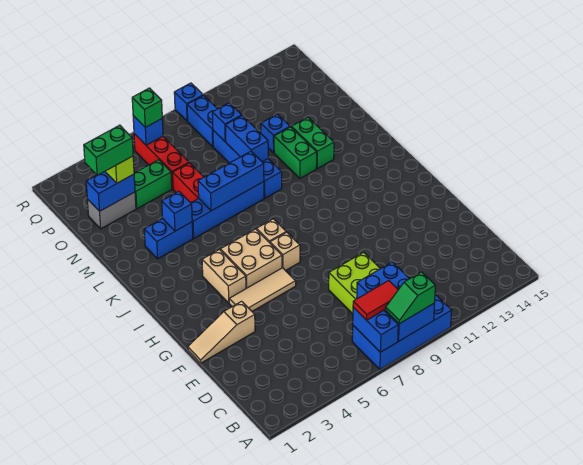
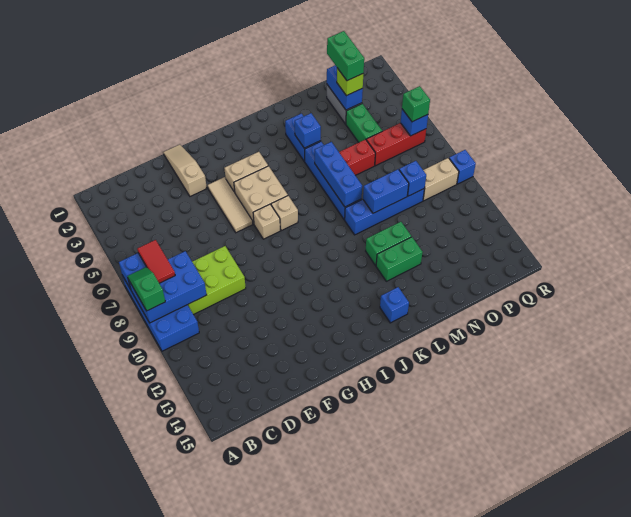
blue brick N11 level 1 -> blue brick K14 level 1
blue brick P9:Q9 level 1 -> tan brick P9:Q9 level 1

